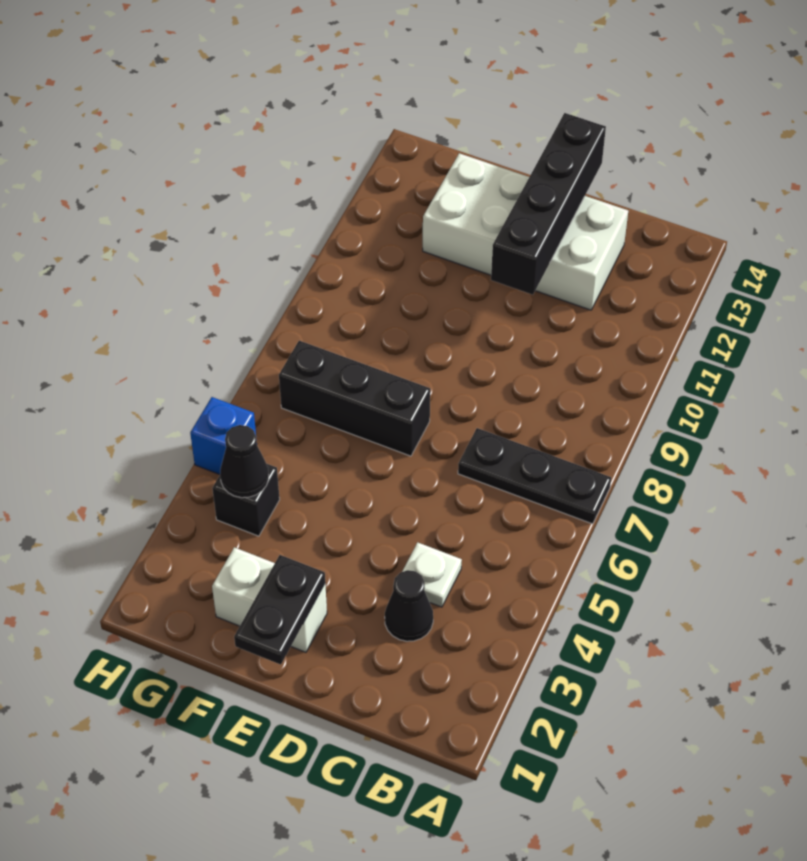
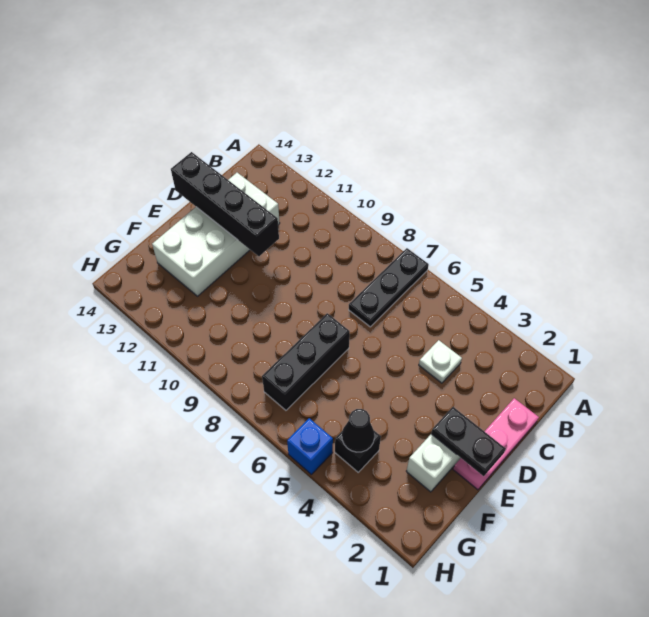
none -> pink plate C1:E1 level 1
black cone C3 level 1 -> none

